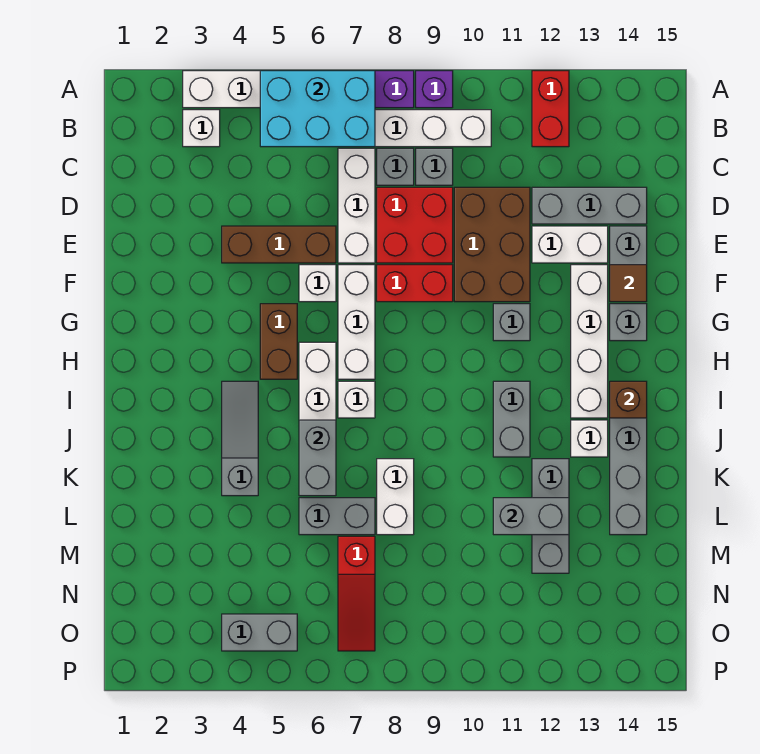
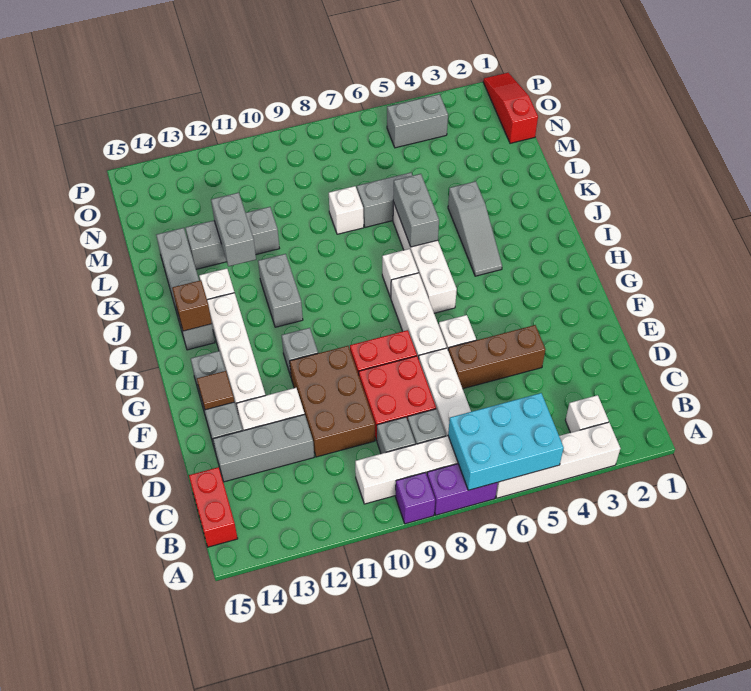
red brick A12:B12 level 1 -> red brick B15:C15 level 1
brown brick G5:H5 level 1 -> none
white brick K8:L8 level 1 -> white brick L8 level 1
grey brick K12:M12 level 1 -> grey brick L11:L13 level 1
grey brick L11:L12 level 2 -> grey brick K12:L12 level 2
red slope M7:O7 level 1 top M -> red slope N1:P1 level 1 top N

